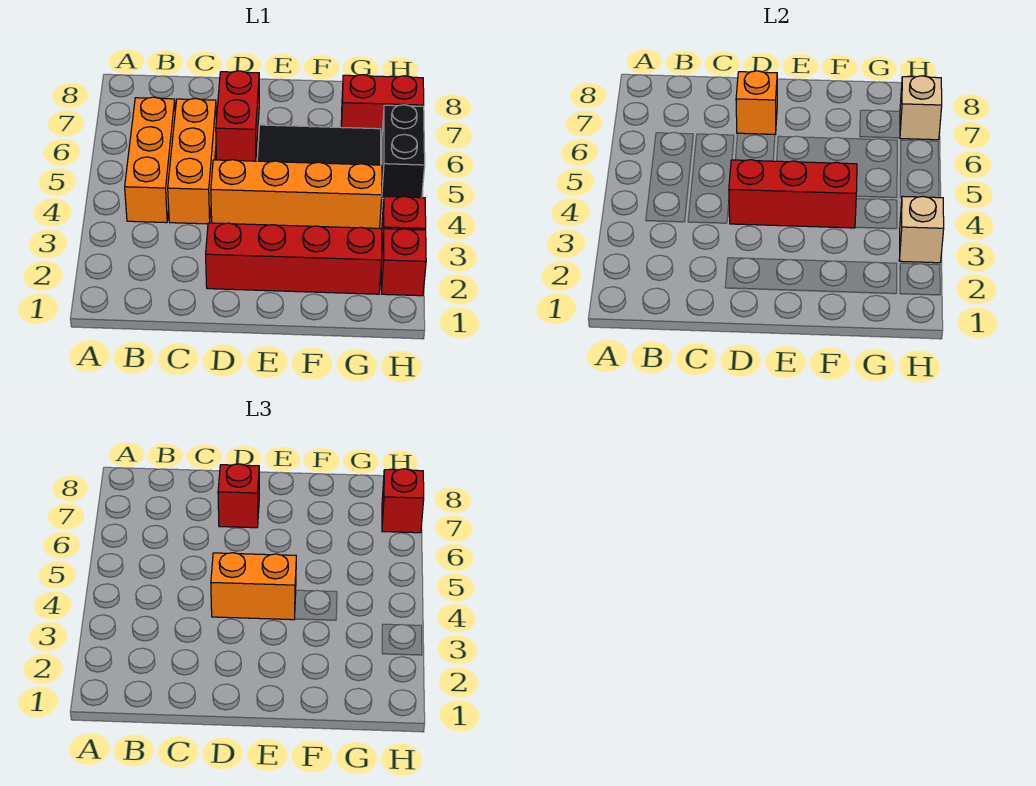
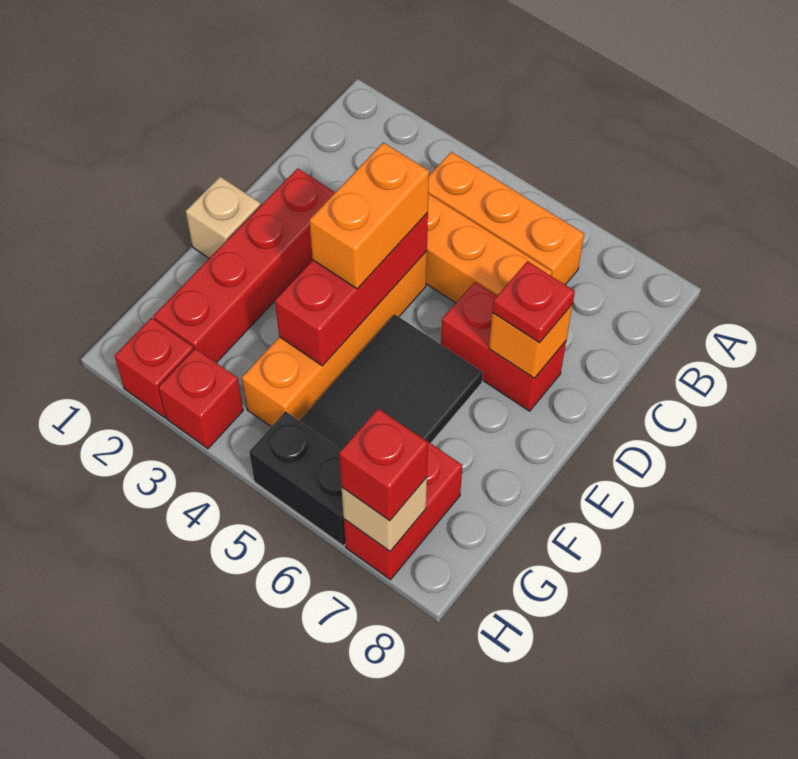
red brick D7 level 3 -> red plate D7 level 3
tan brick H3 level 2 -> tan brick E1 level 1

